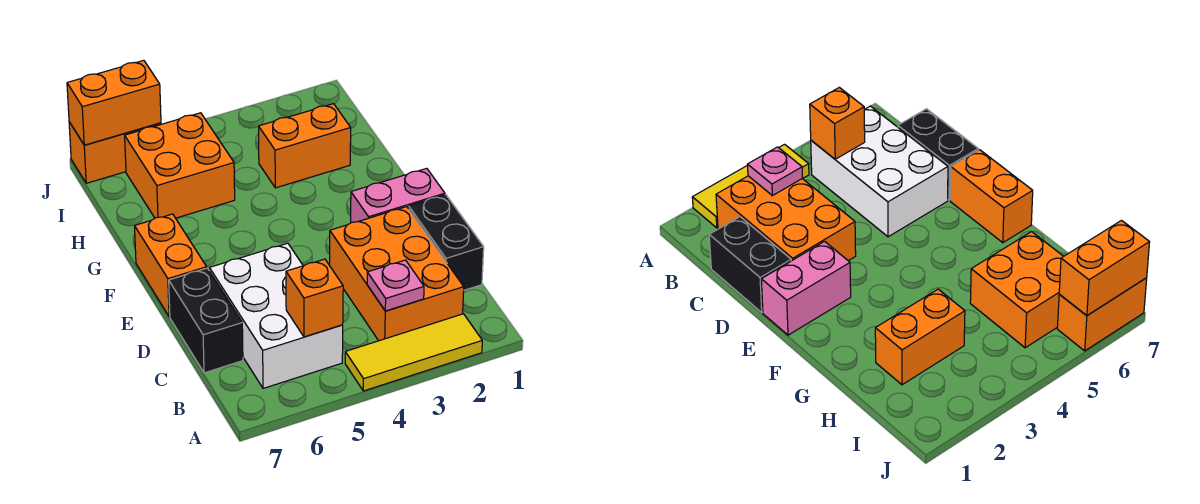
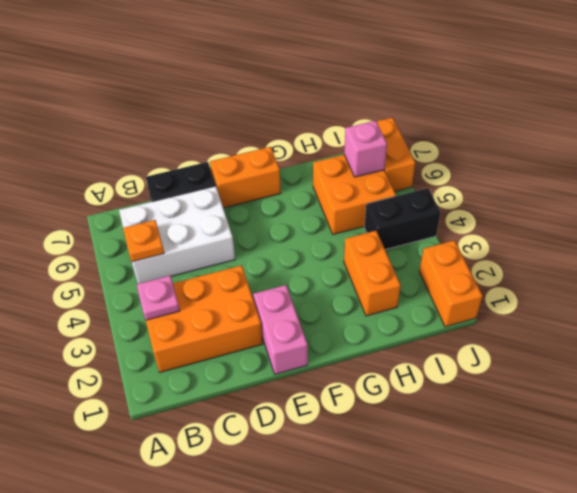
yellow tile A2:A4 level 1 -> none
orange brick B5 level 2 -> orange plate B5 level 2
black brick C1:D1 level 1 -> black brick I4:J4 level 1
none -> pink brick I6 level 2
orange brick J6:J7 level 2 -> orange brick J1:J2 level 1

